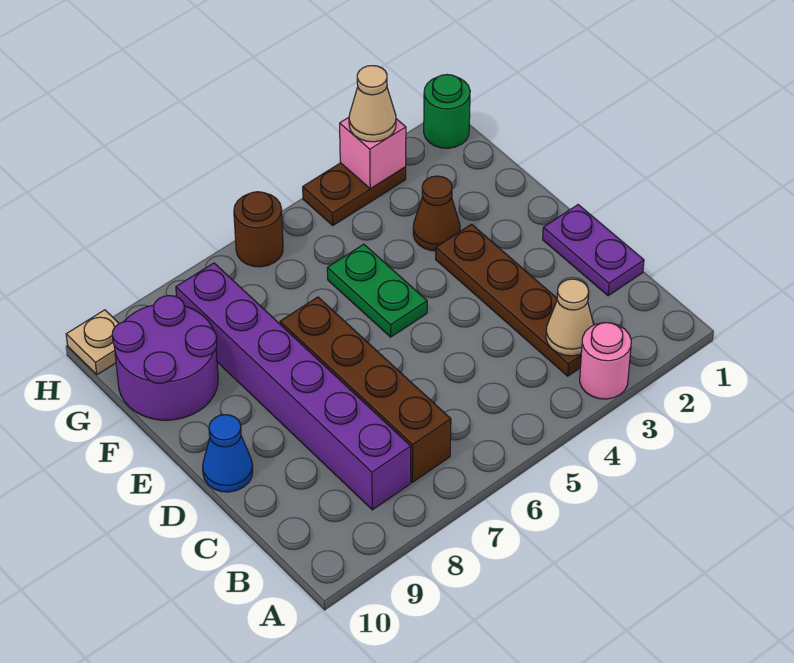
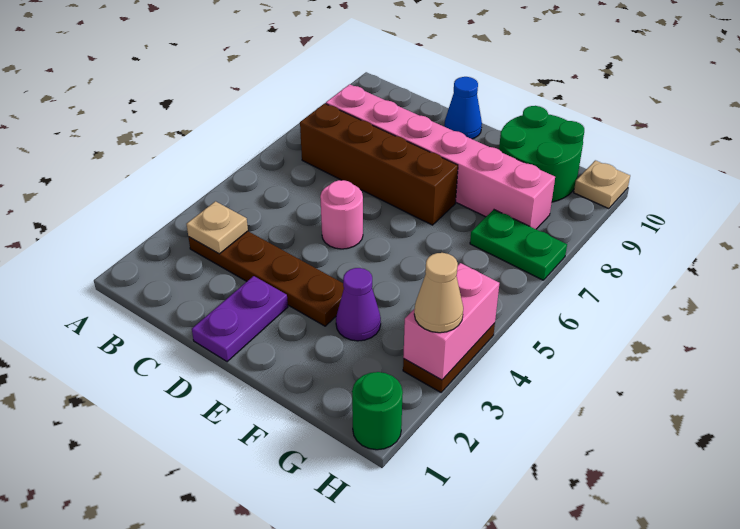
pink round brick A3 level 1 -> pink round brick D5 level 1
tan cone B3 level 2 -> tan plate B3 level 2
purple brick B8:G8 level 1 -> pink brick B8:G8 level 1
purple plate C1:D1 level 1 -> purple plate D1:D2 level 1
green plate E5:F5 level 1 -> green plate G7:H7 level 1
brown cone F3 level 1 -> purple cone F3 level 1
purple round brick F9:G10 level 1 -> green round brick F9:G10 level 1
pink brick H3 level 2 -> pink brick H3:H4 level 2
brown round brick H6 level 1 -> none

